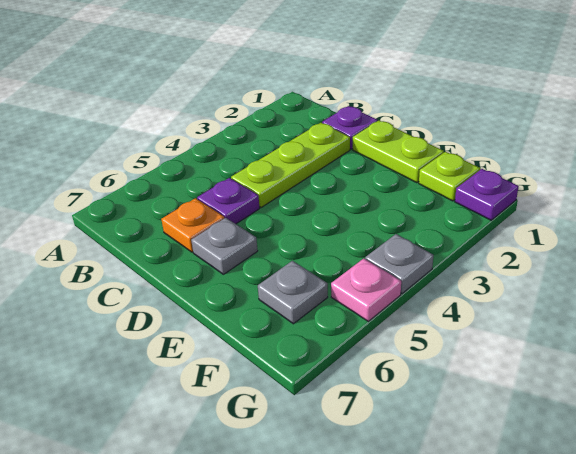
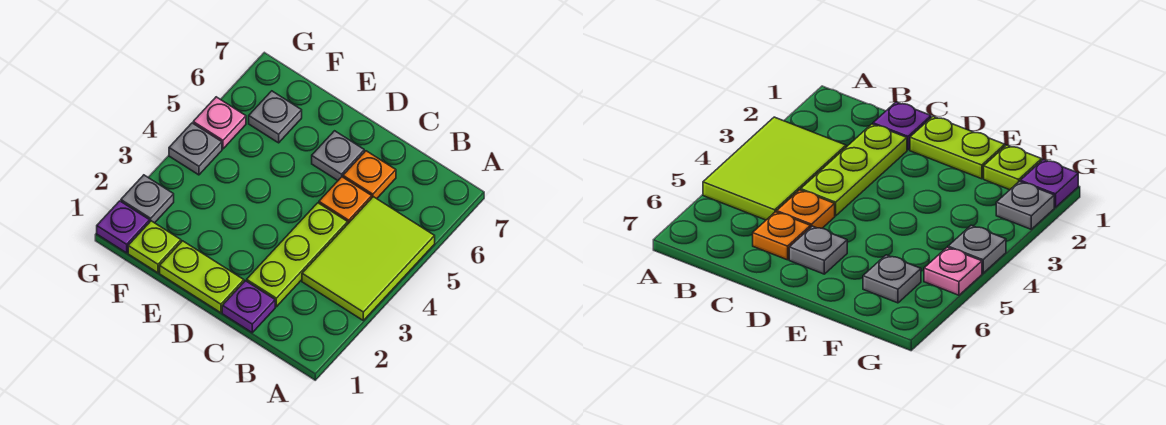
none -> lime tile A3:B5 level 1
purple plate C5 level 1 -> orange plate C5 level 1
none -> grey plate G2 level 1

